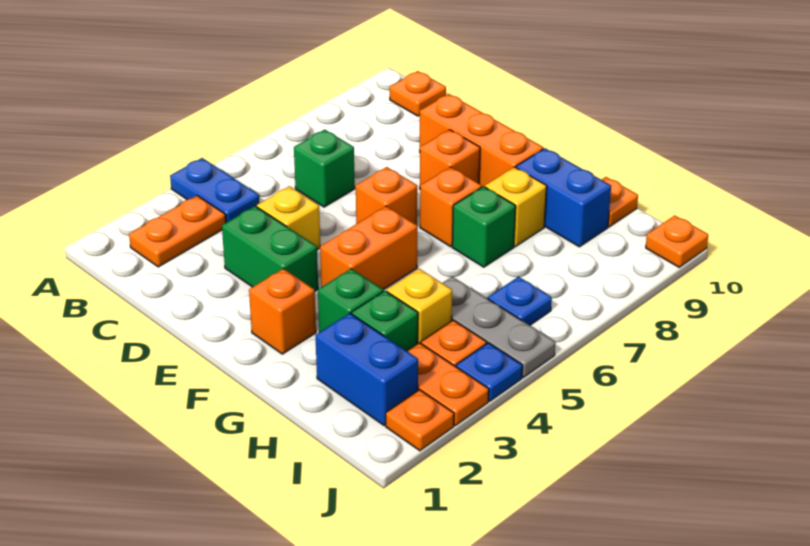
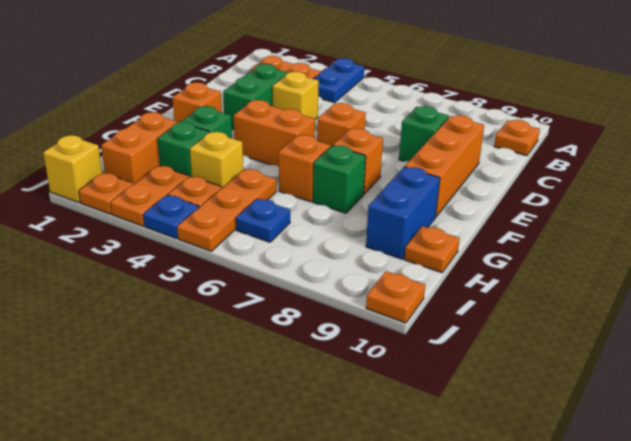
green brick C6 level 1 -> green brick D8 level 1
orange brick E8 level 1 -> orange brick G6 level 1
yellow brick G8 level 1 -> yellow brick J1 level 1
blue brick H2:I2 level 1 -> orange brick H2:I2 level 1
grey plate H5:J5 level 1 -> orange plate H5:J5 level 1

